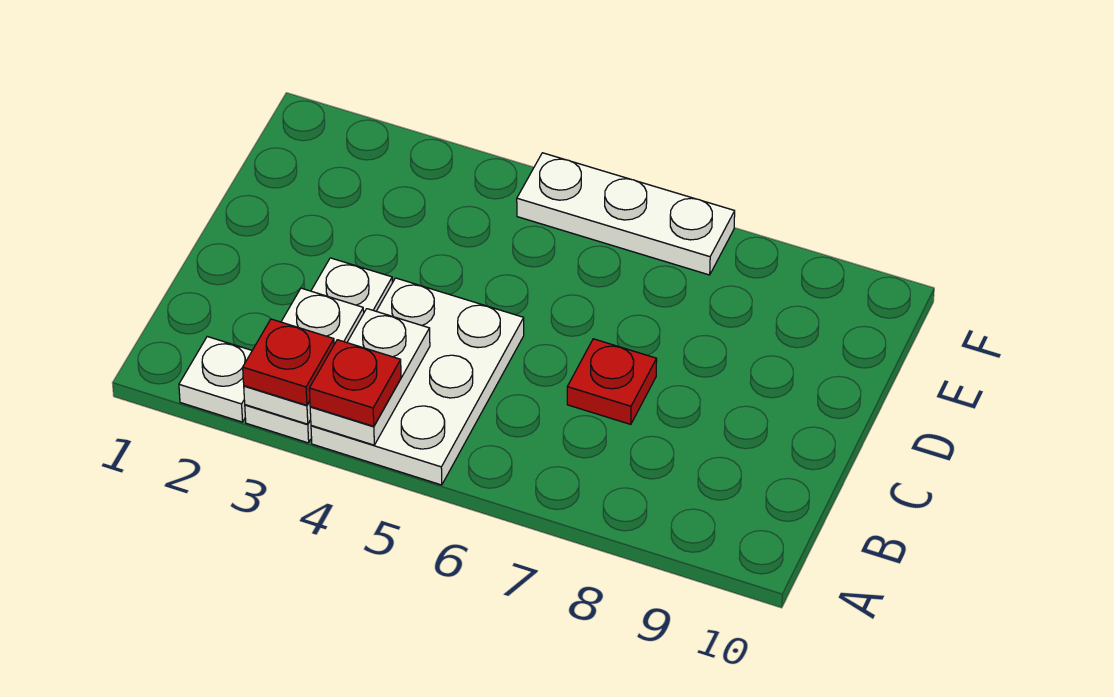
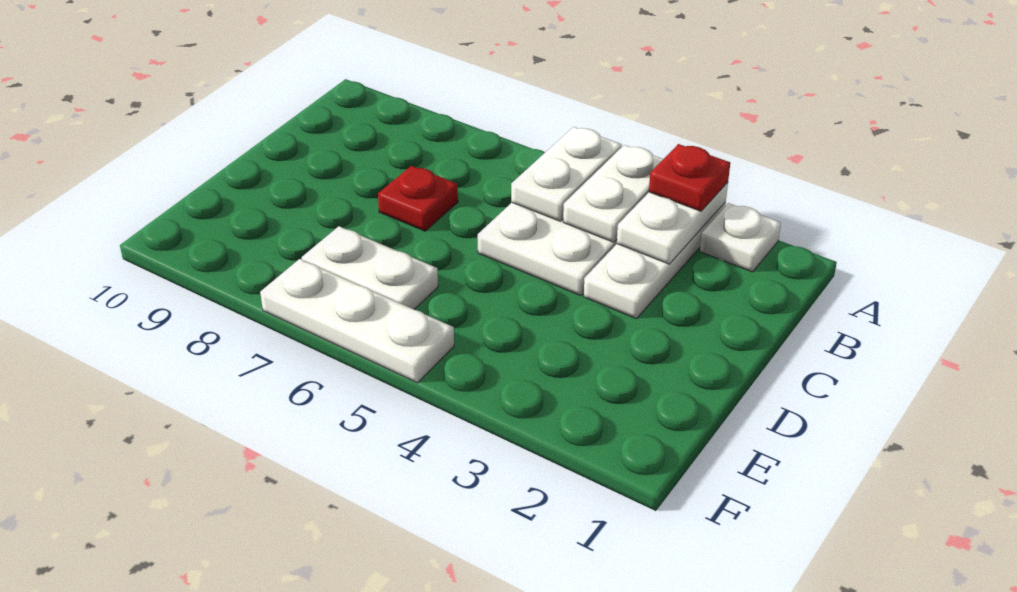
red plate A4 level 3 -> none
none -> white plate A5:B5 level 2
none -> white plate E6:E7 level 1

